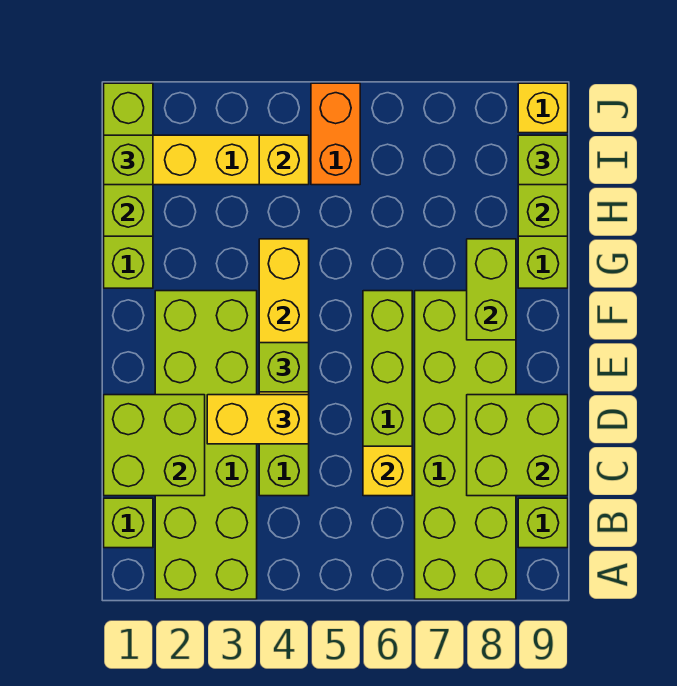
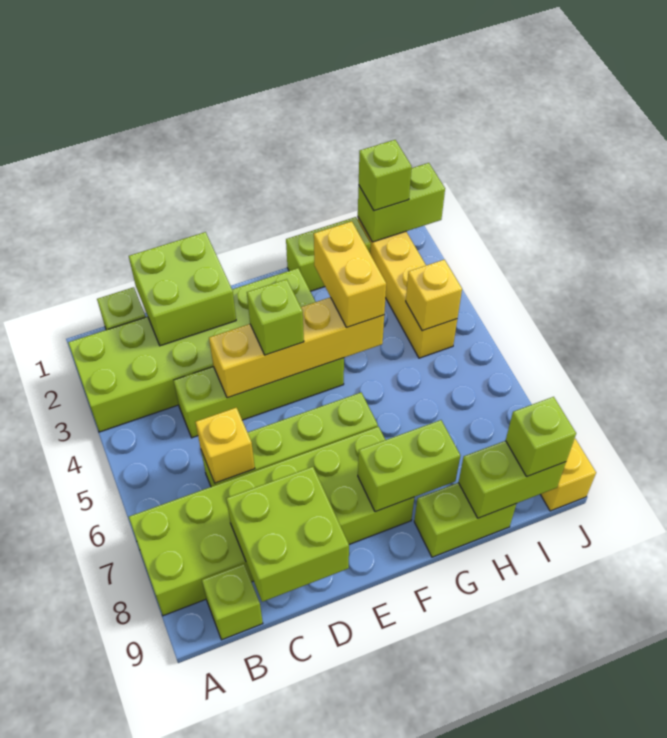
yellow brick D3:D4 level 3 -> yellow brick G3:G4 level 3
lime brick H1:J1 level 2 -> lime brick I1:J1 level 2
orange brick I5:J5 level 1 -> none

